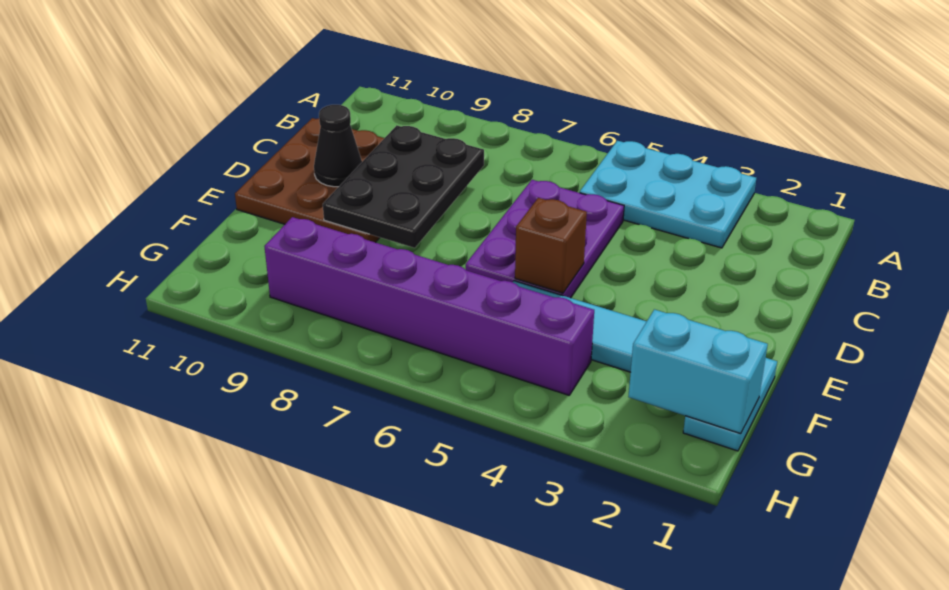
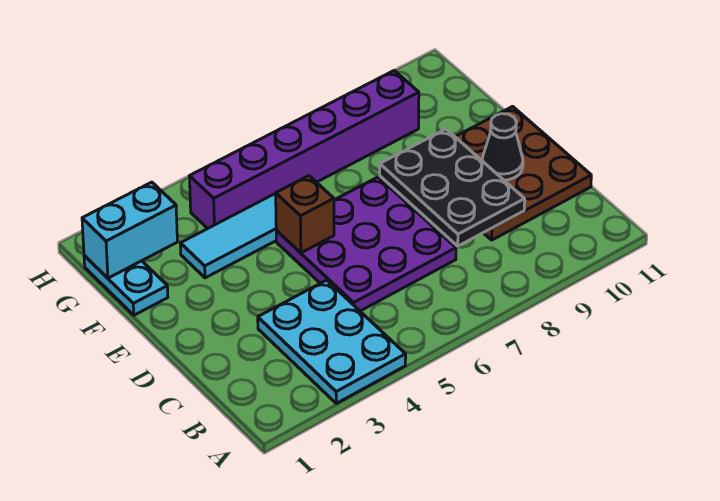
cyan plate A3:B5 level 1 -> cyan plate A3:C4 level 1
purple plate C5:E6 level 1 -> purple plate C5:E7 level 1

